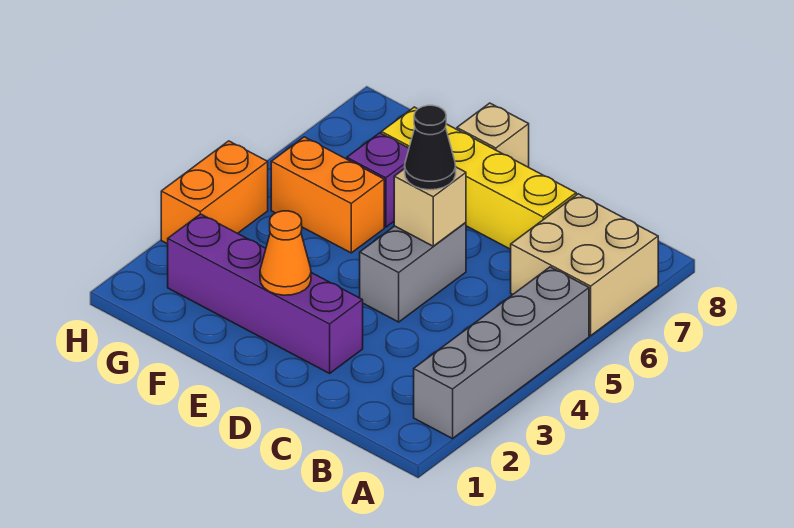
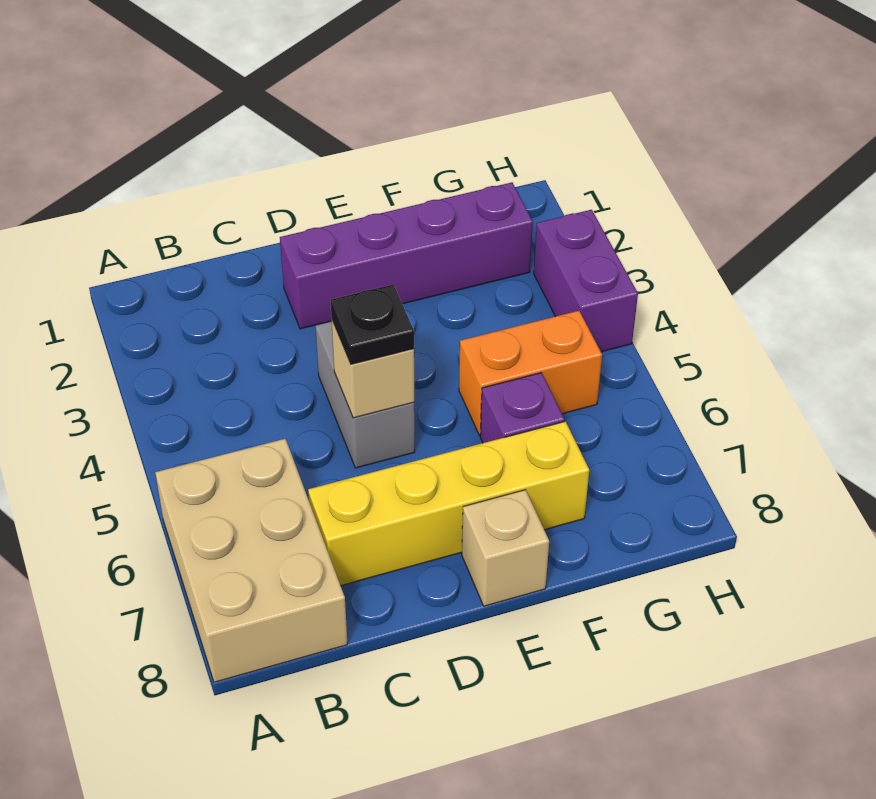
grey brick A2:A5 level 1 -> none
tan brick A6:B7 level 1 -> tan brick A6:B8 level 1
black cone D5 level 3 -> black plate D5 level 3
orange cone E2 level 2 -> none
orange brick H3:H4 level 1 -> purple brick H3:H4 level 1

